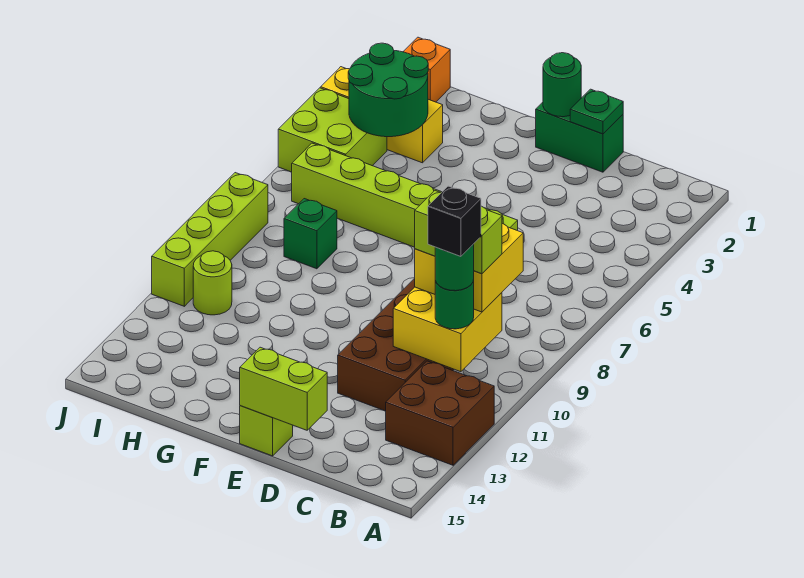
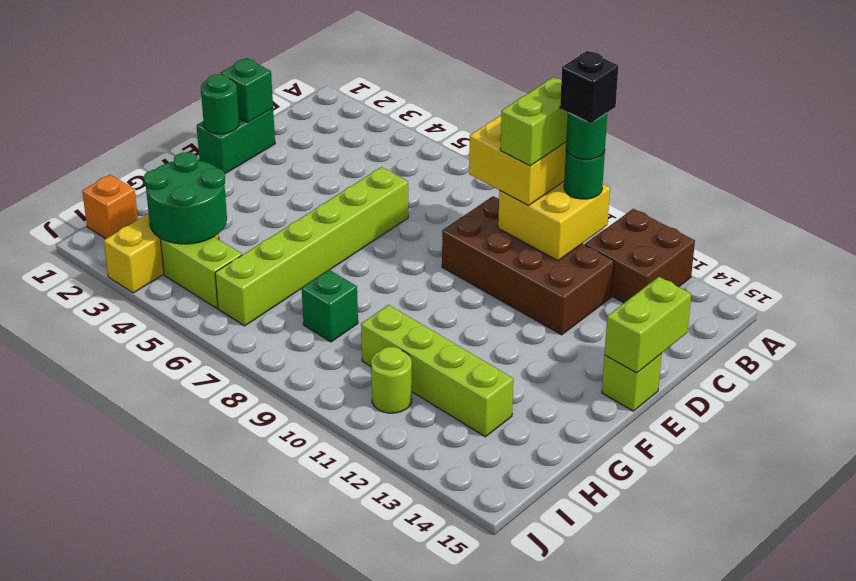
green plate D1 level 2 -> green brick D1 level 2
lime brick I4:J5 level 1 -> lime brick I4:I5 level 1
lime brick J8:J11 level 1 -> lime brick H10:H13 level 1

